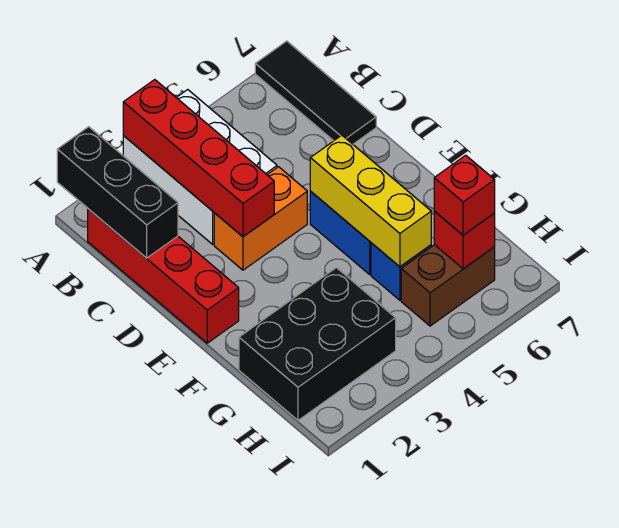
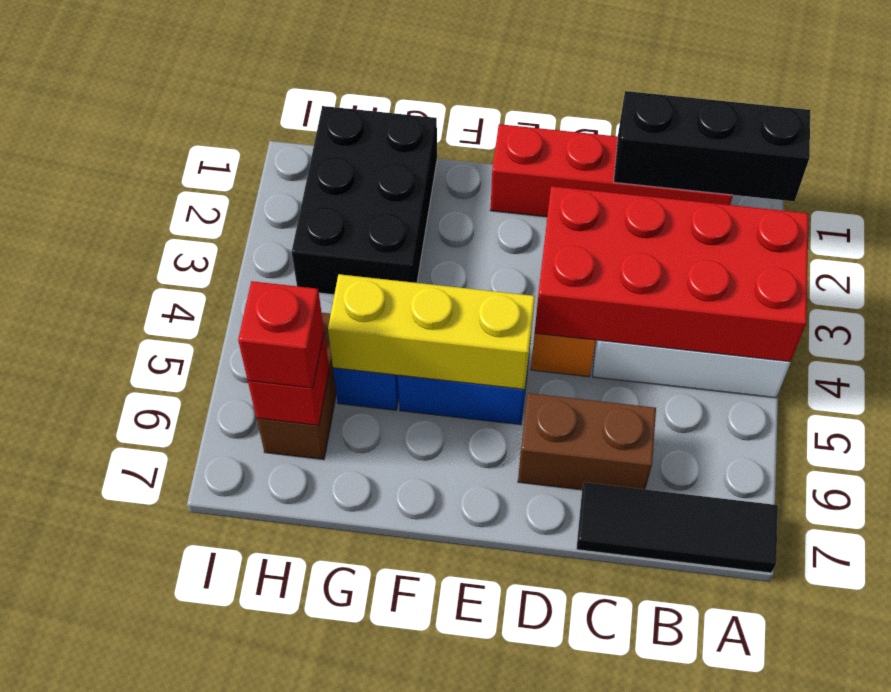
red brick A3:D3 level 2 -> red brick A3:D4 level 2
none -> brown brick C6:D6 level 1

